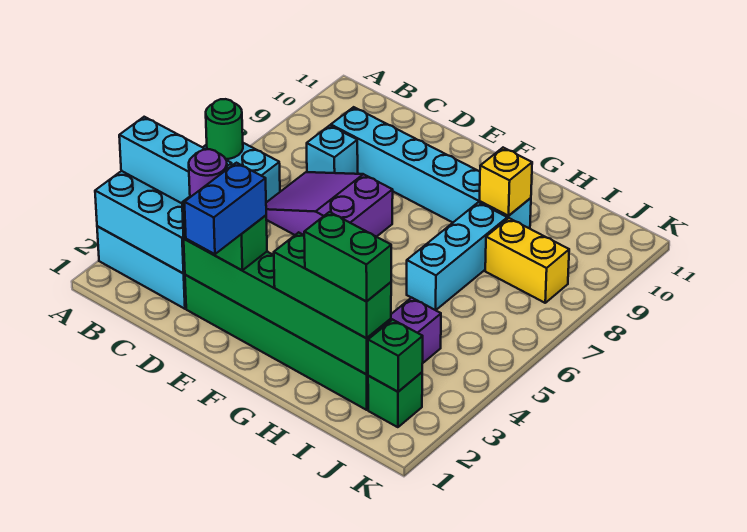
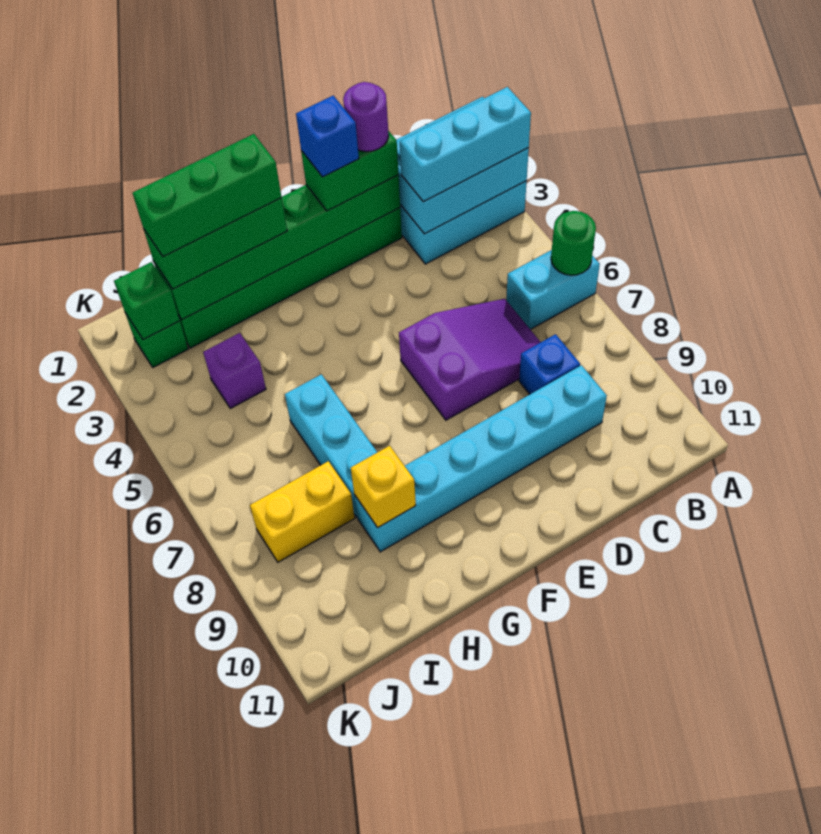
cyan brick C8 level 1 -> blue brick C8 level 1
blue brick E1:E2 level 4 -> blue brick E2 level 4
green brick H2:I2 level 4 -> green brick G2:I2 level 4

